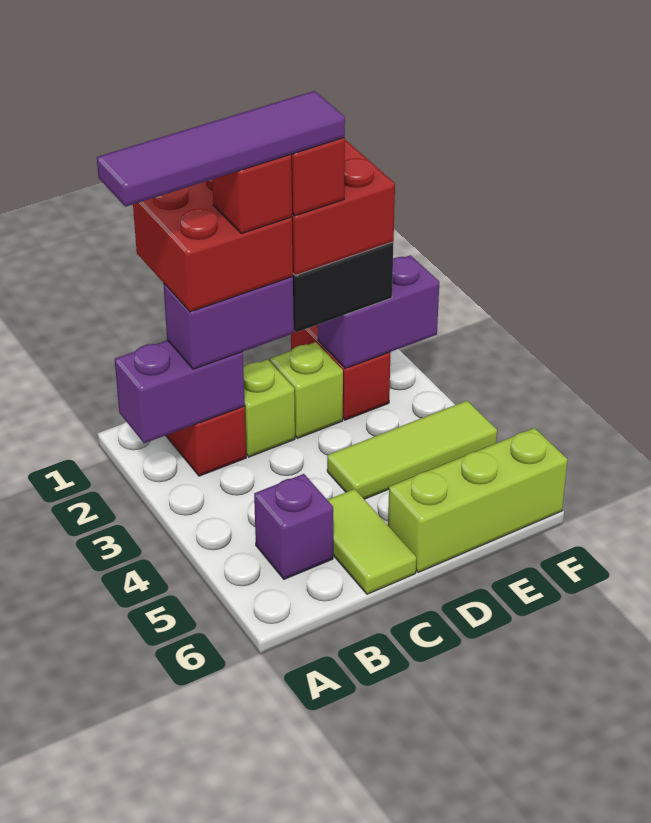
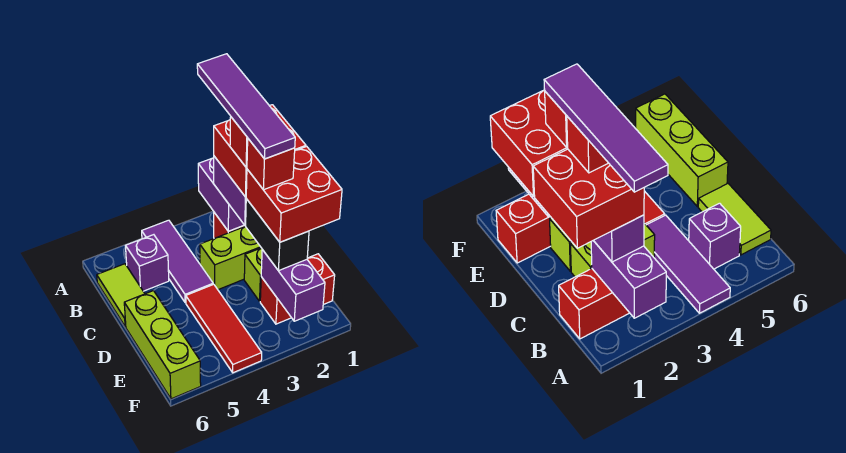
none -> purple tile A4:C4 level 1
lime brick C2 level 1 -> lime brick C2:C3 level 1
lime tile C5:C6 level 1 -> lime tile B6:C6 level 1
lime tile D4:F4 level 1 -> red tile D4:F4 level 1

